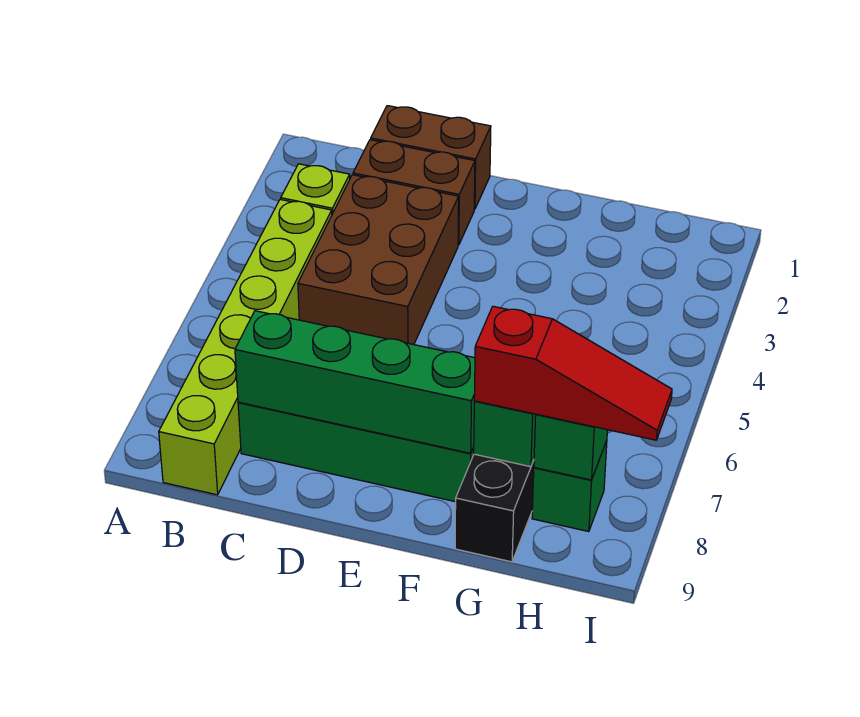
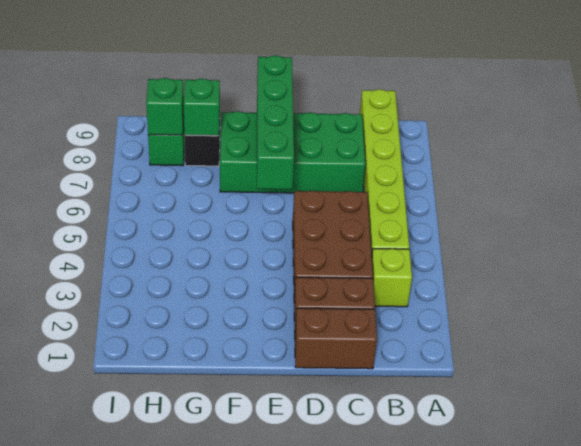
green brick C8:F8 level 2 -> green brick E6:E9 level 2
red slope G8:I8 level 3 top G -> none

